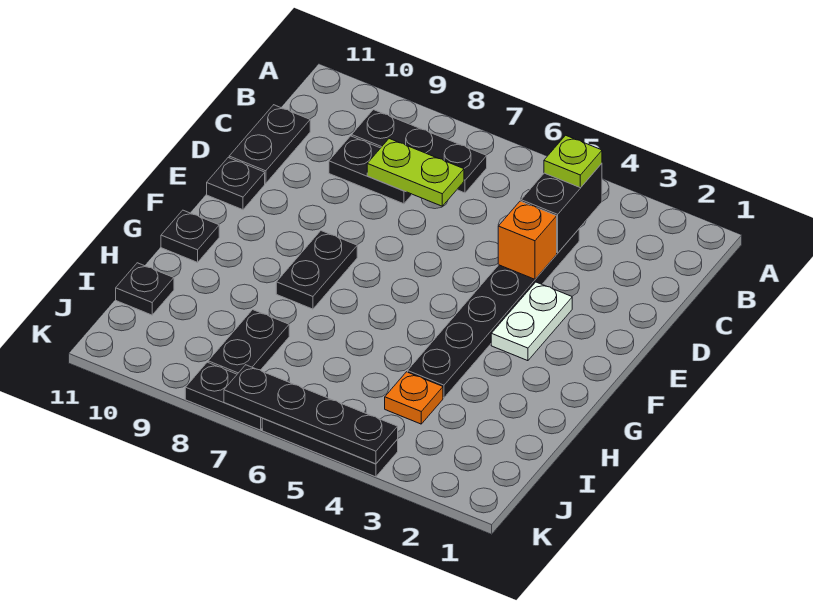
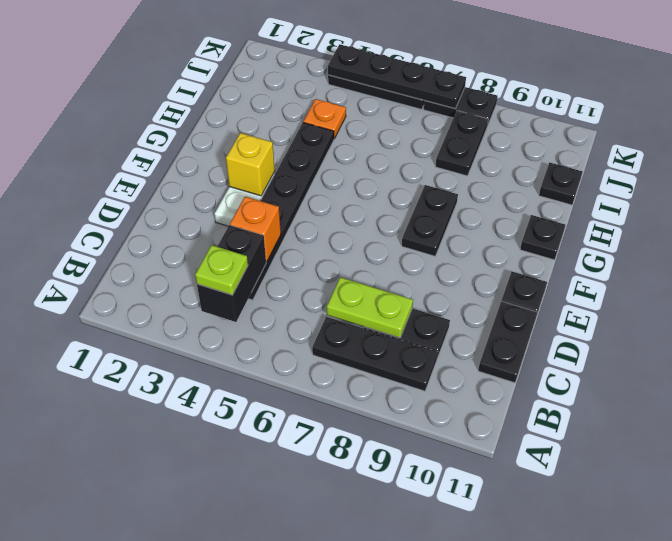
none -> yellow brick F3 level 2

